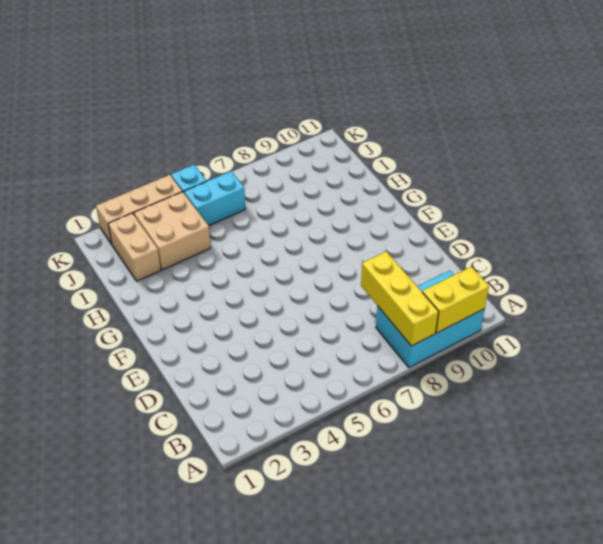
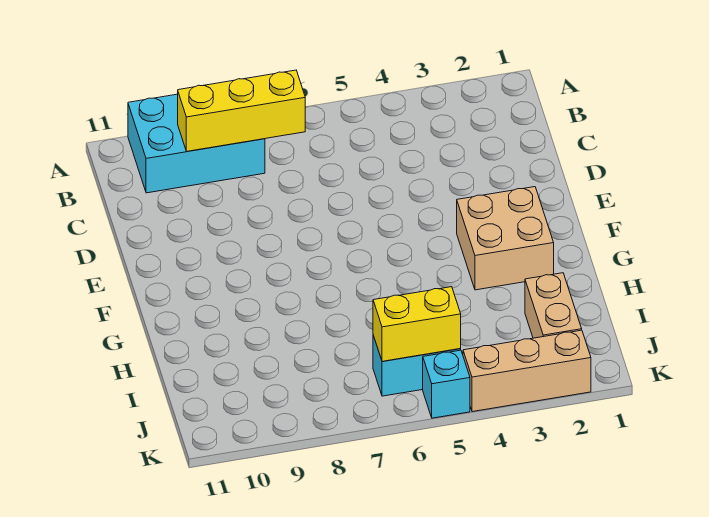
yellow brick A8:C8 level 2 -> yellow brick B7:B9 level 2
yellow brick A9:A10 level 2 -> yellow brick J5:J6 level 2
tan brick I3:J4 level 1 -> tan brick F2:G3 level 1

